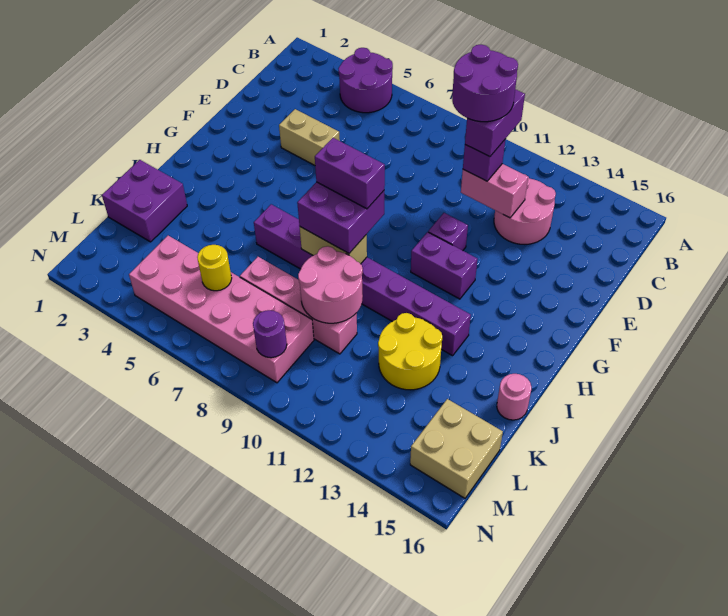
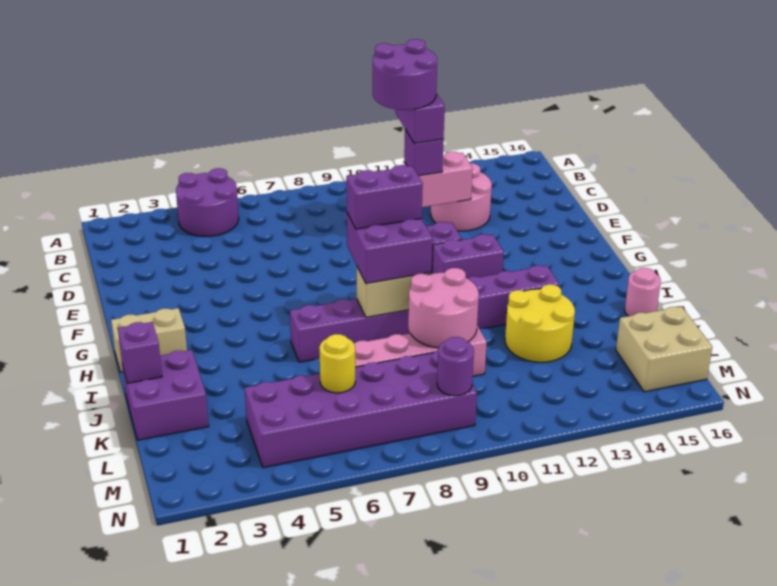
tan brick E4:E5 level 1 -> tan brick H1:H2 level 1
none -> purple brick J1 level 2
pink brick L4:M9 level 1 -> purple brick L4:M9 level 1

